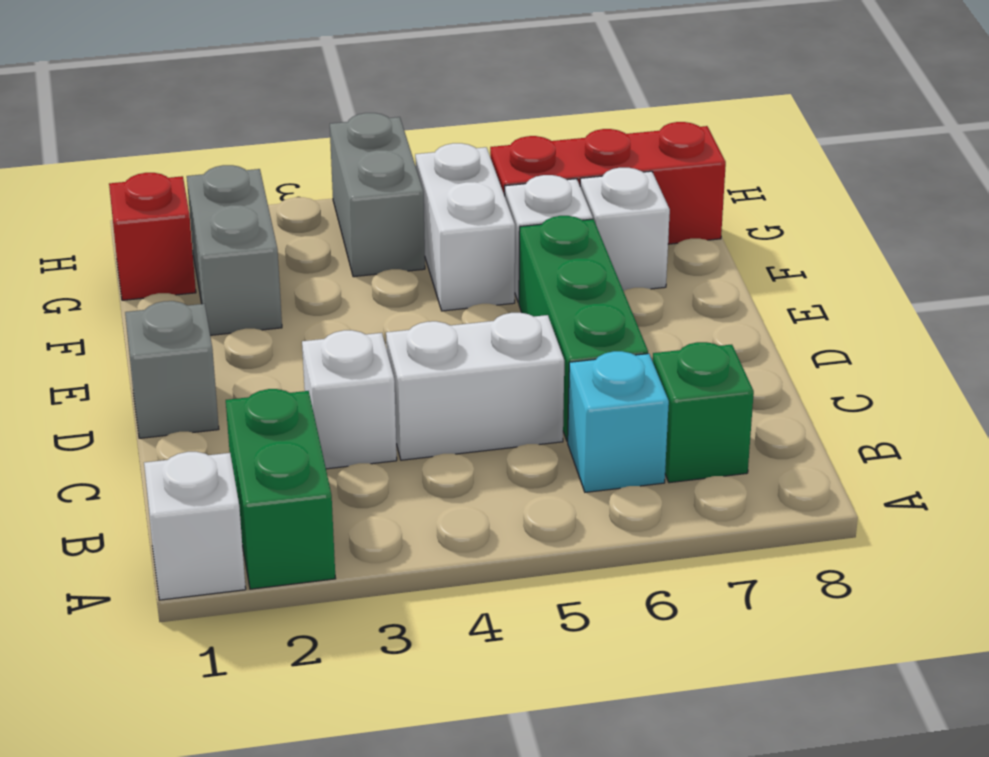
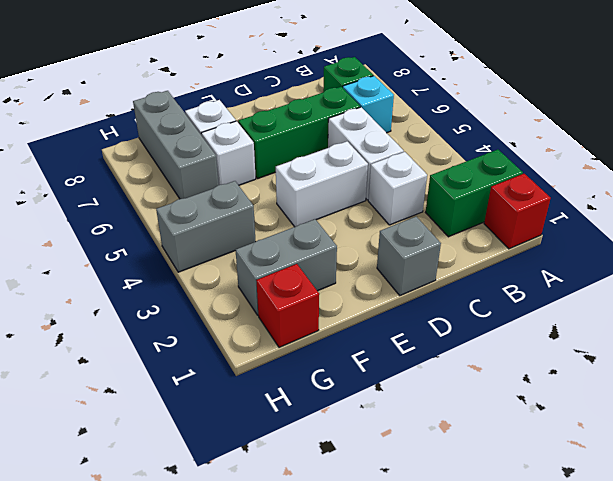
white brick A1 level 1 -> red brick A1 level 1
white brick F5:G5 level 1 -> white brick D4:E4 level 1
red brick G6:G8 level 1 -> grey brick G6:G8 level 1

